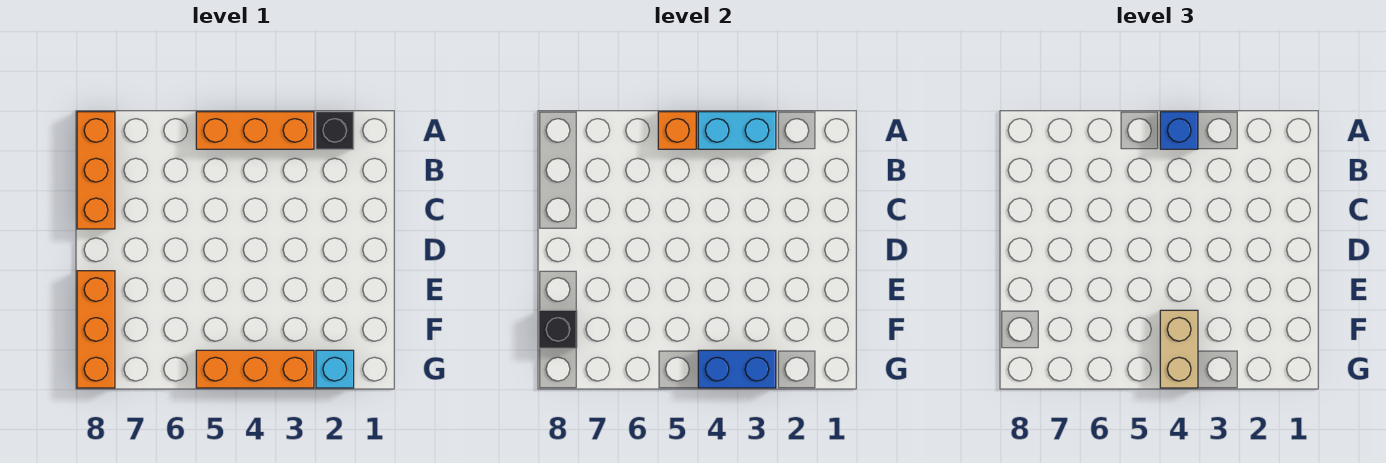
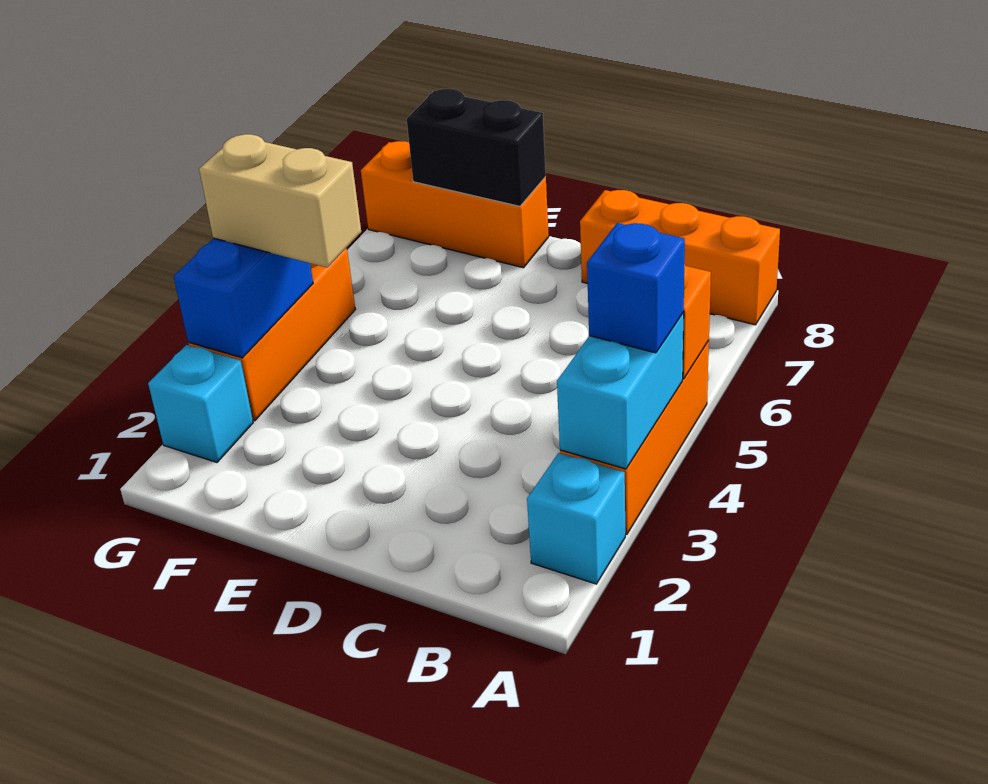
black brick A2 level 1 -> cyan brick A2 level 1
black brick F8 level 2 -> black brick E8:F8 level 2

